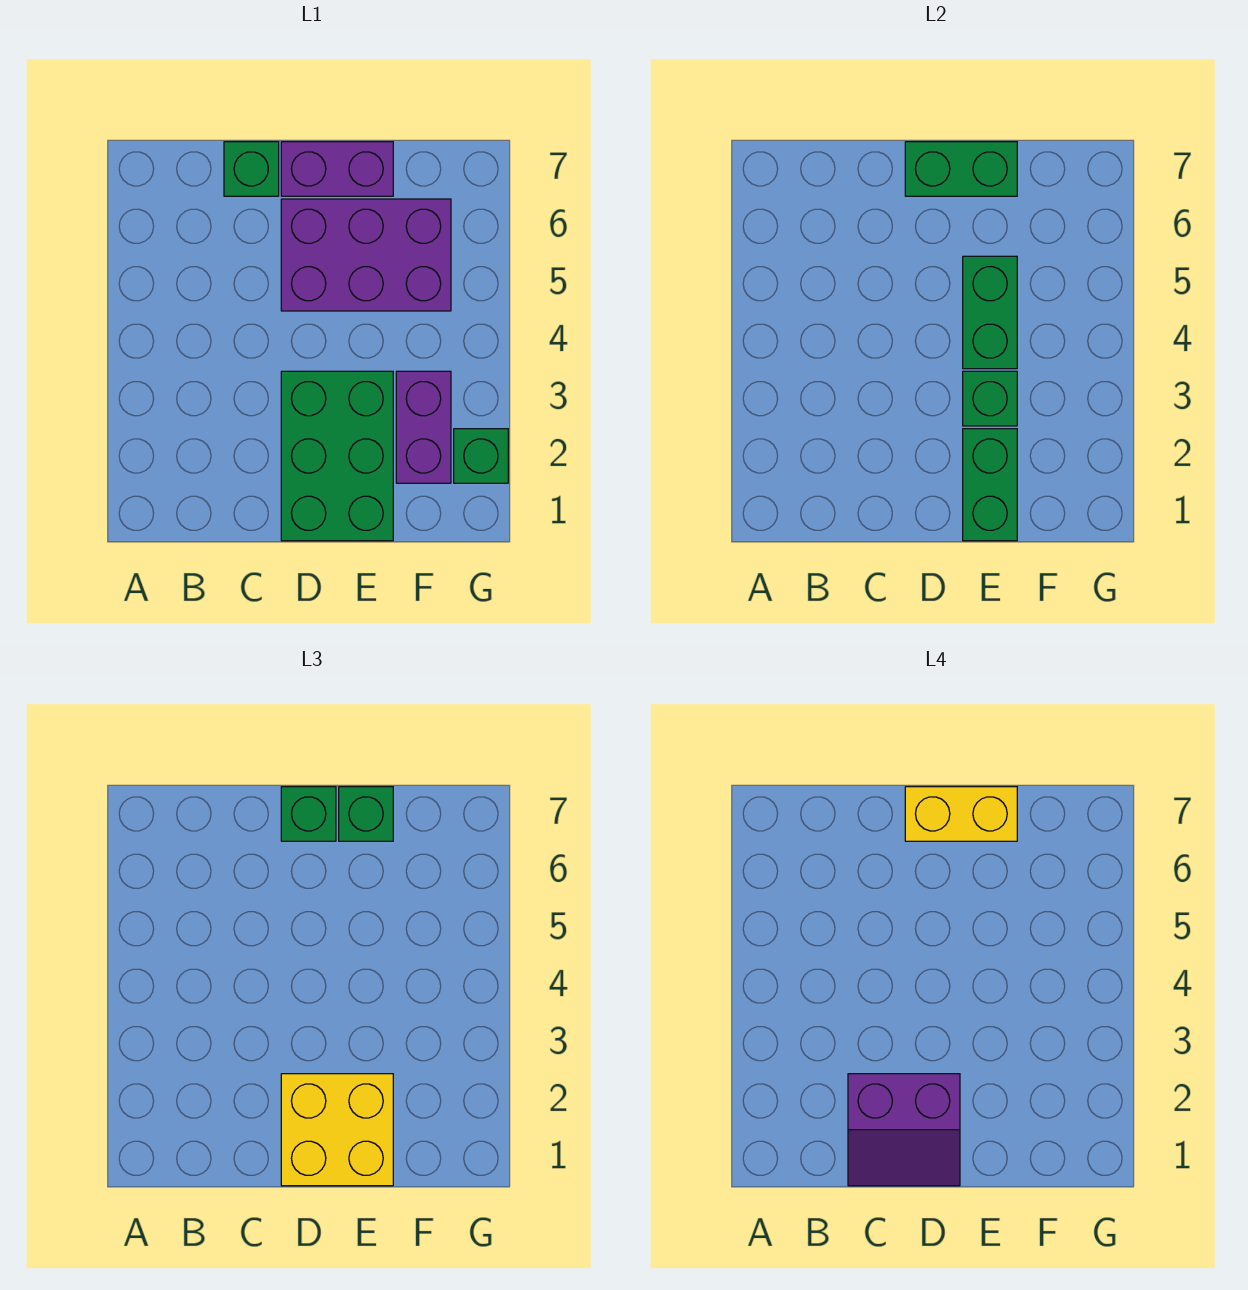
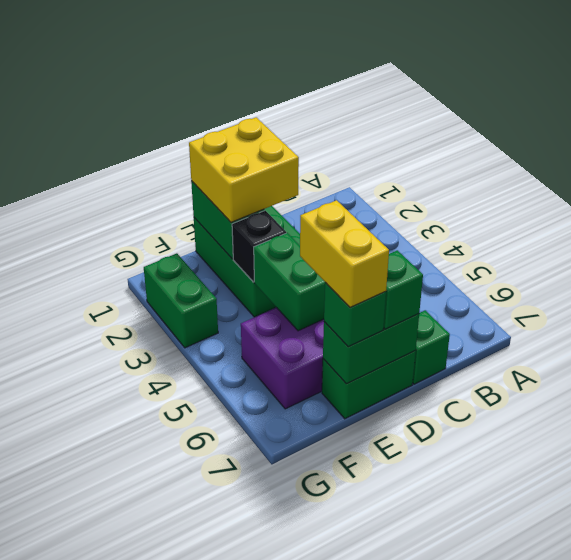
purple slope C1:D2 level 4 top 2 -> none
purple brick D7:E7 level 1 -> green brick D7:E7 level 1
yellow brick D7:E7 level 4 -> yellow brick E6:E7 level 4
green brick E3 level 2 -> black brick E3 level 2
purple brick F2:F3 level 1 -> none
green brick G2 level 1 -> green brick G2:G3 level 1

